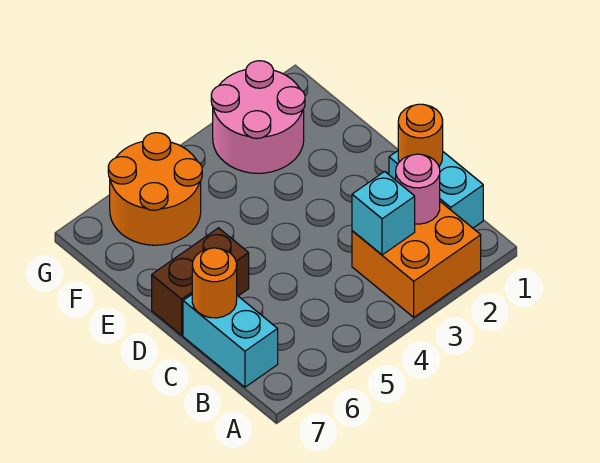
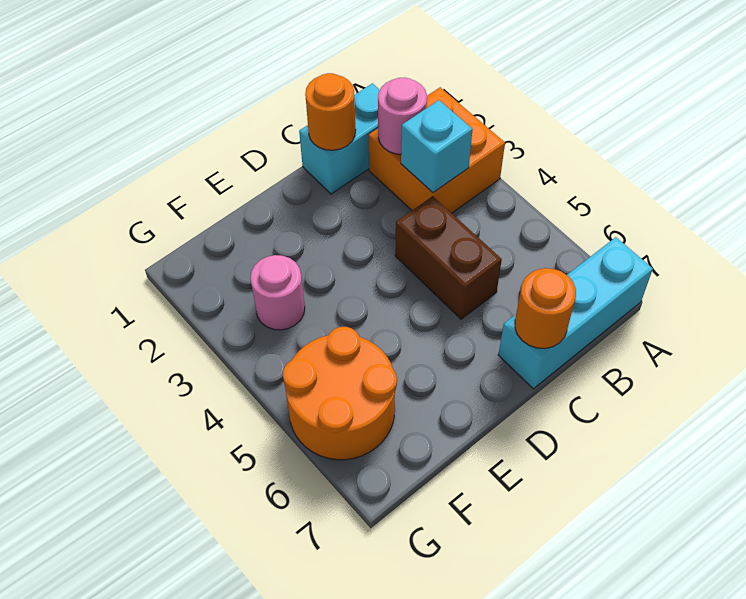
cyan brick B7:C7 level 1 -> cyan brick A7:C7 level 1
brown brick D6:D7 level 1 -> brown brick C4:C5 level 1
pink round brick F2:G3 level 1 -> pink round brick F3 level 1

